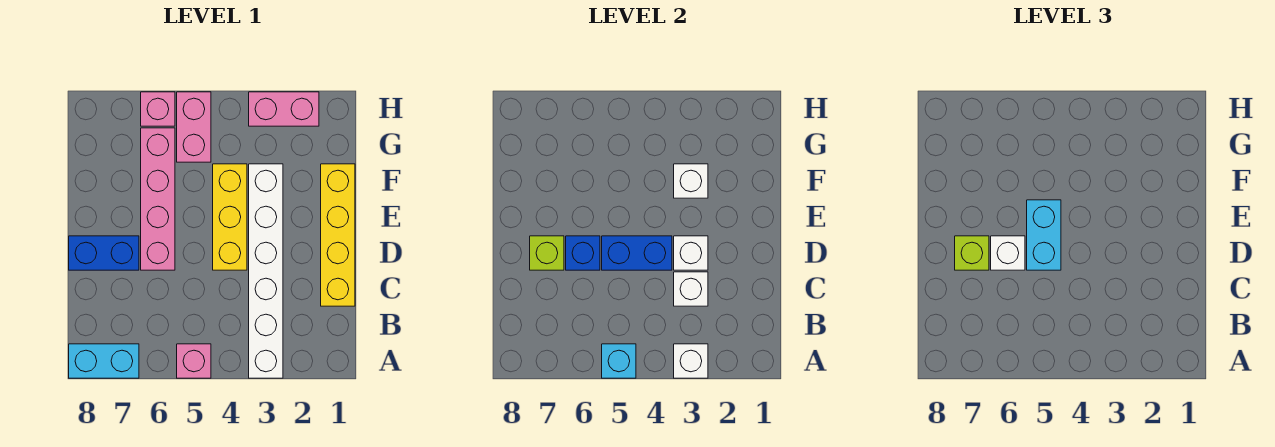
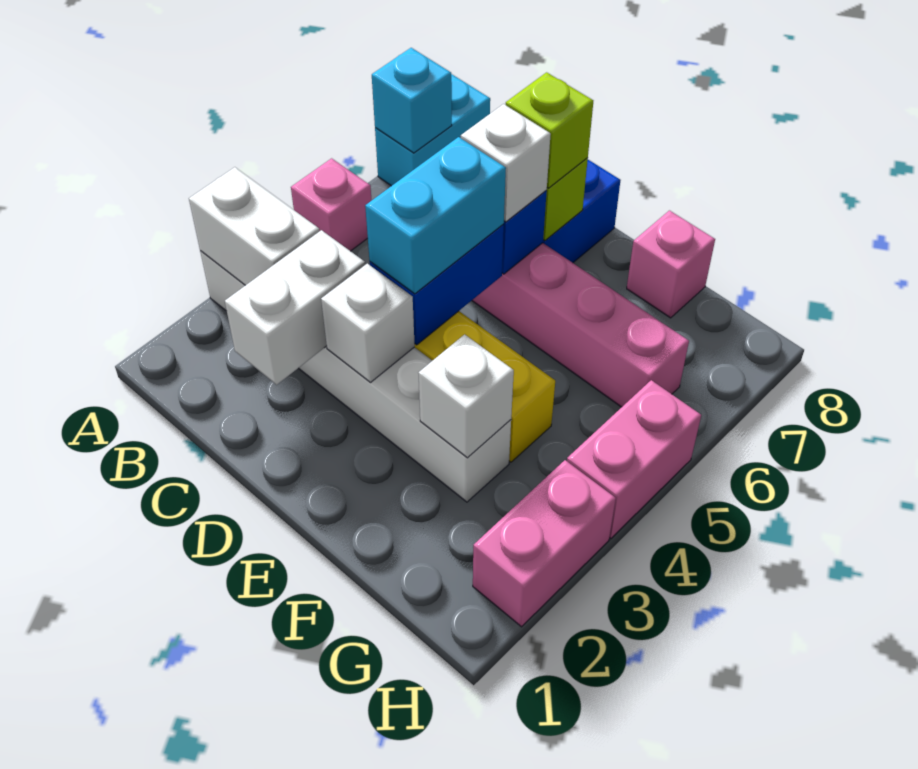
white brick A3 level 2 -> white brick A3:B3 level 2
cyan brick A5 level 2 -> cyan brick A7 level 2
yellow brick C1:F1 level 1 -> none
white brick C3 level 2 -> white brick C2:C3 level 2
cyan brick D5:E5 level 3 -> cyan brick D4:D5 level 3
pink brick G5:H5 level 1 -> pink brick H4:H5 level 1
pink brick H6 level 1 -> pink brick F8 level 1

